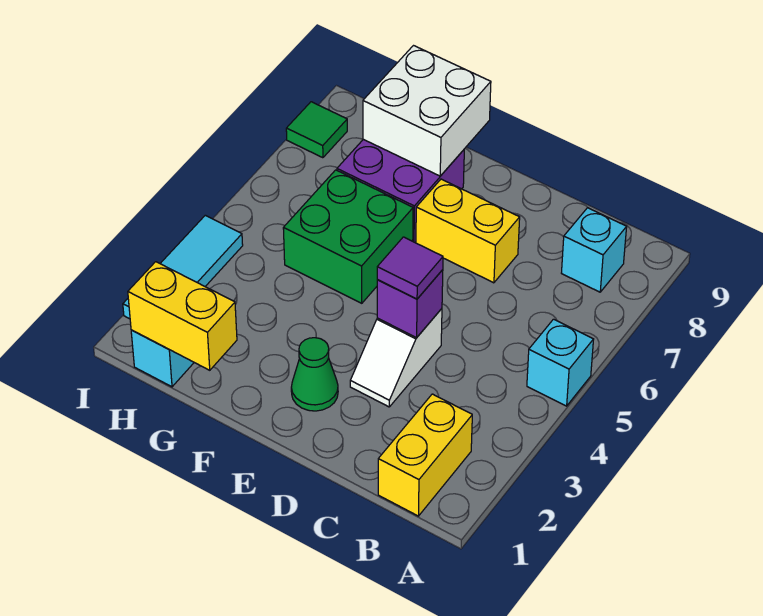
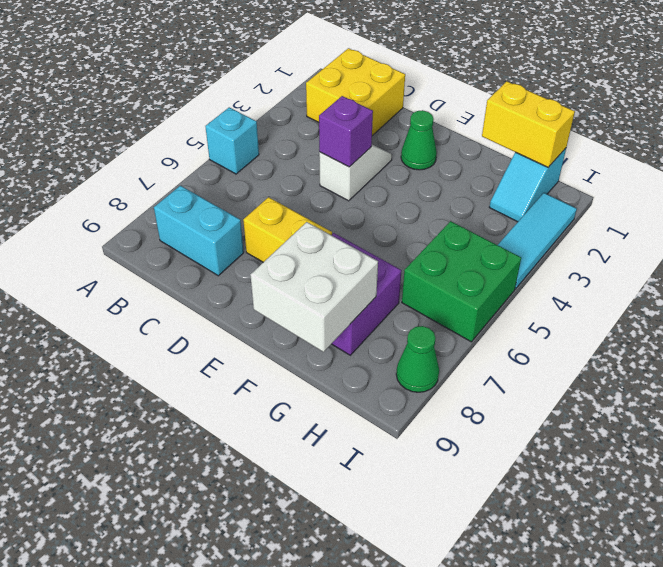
yellow brick B1:B2 level 1 -> yellow brick B1:C2 level 1
cyan brick B8 level 1 -> cyan brick B8:C8 level 1
purple tile D4 level 3 -> none
green brick F5:G6 level 1 -> green brick H5:I6 level 1
green tile I8 level 1 -> green cone I8 level 1

